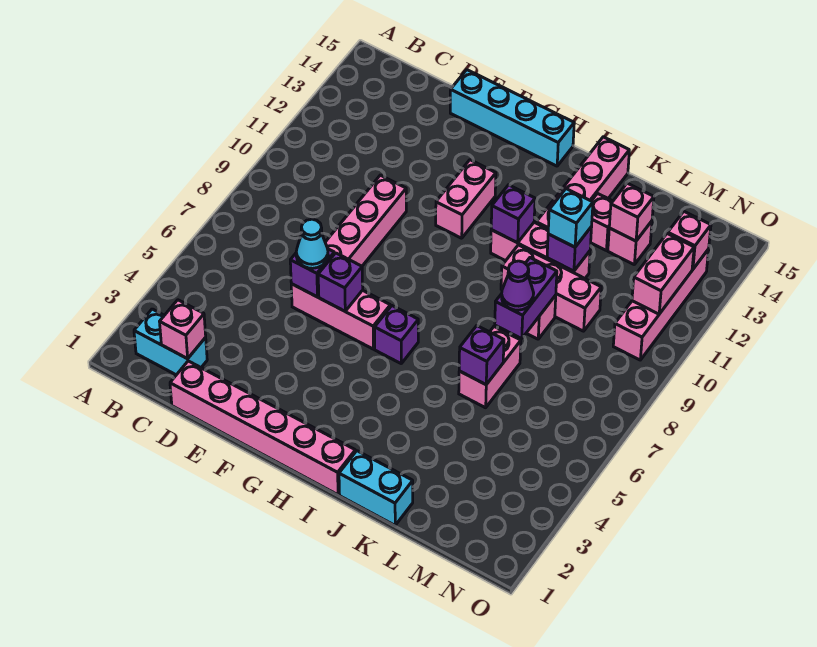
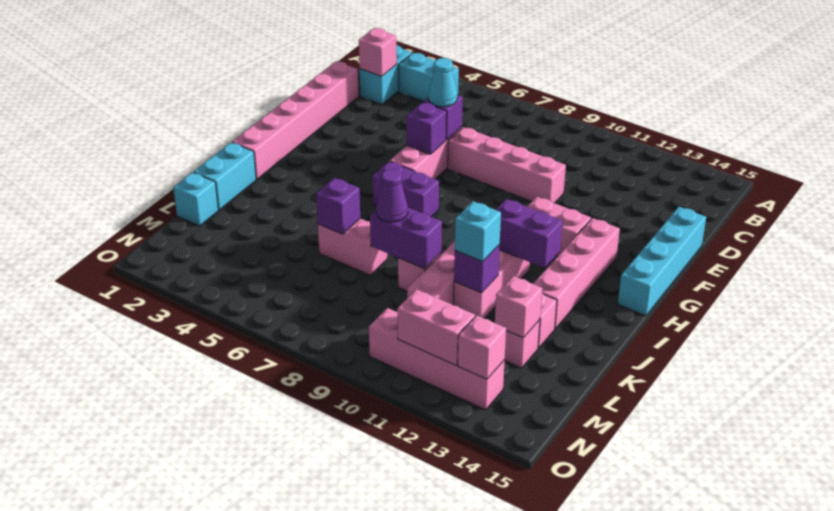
none -> cyan brick B3:B4 level 1
purple brick H6 level 1 -> purple brick H6:H7 level 1
purple brick I11 level 2 -> purple brick I11:I12 level 2
pink brick J12:J15 level 1 -> pink brick G13:J13 level 1
none -> cyan brick L1 level 1

